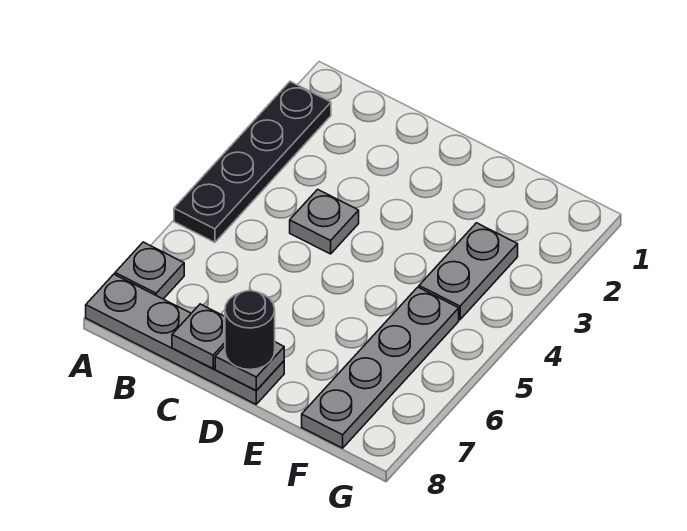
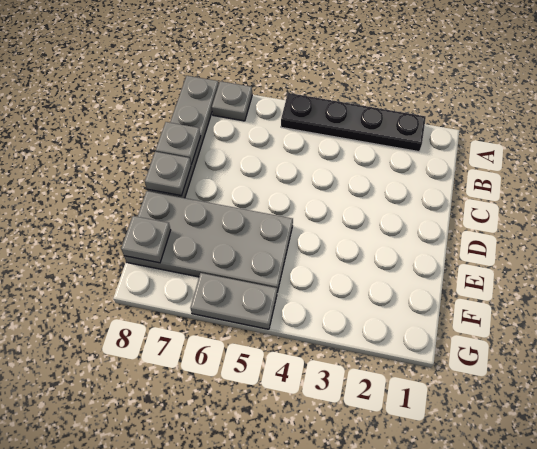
grey plate C4 level 1 -> grey plate F8 level 2
black round brick D8 level 3 -> none
grey plate F3:F4 level 1 -> grey plate G5:G6 level 1
grey plate F5:F8 level 1 -> grey plate E5:F8 level 1

